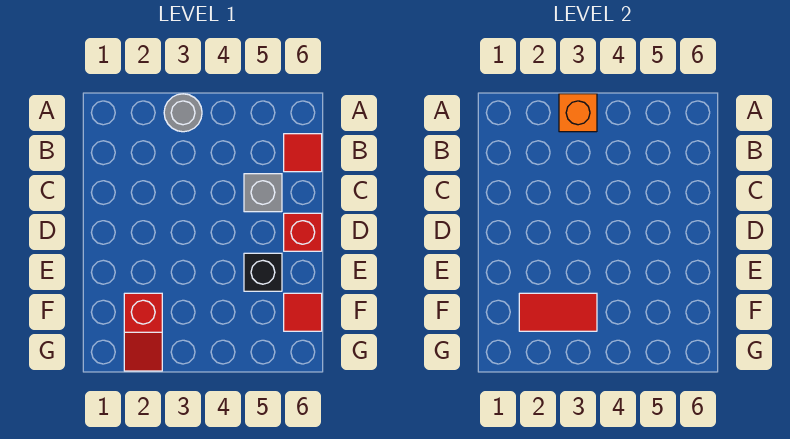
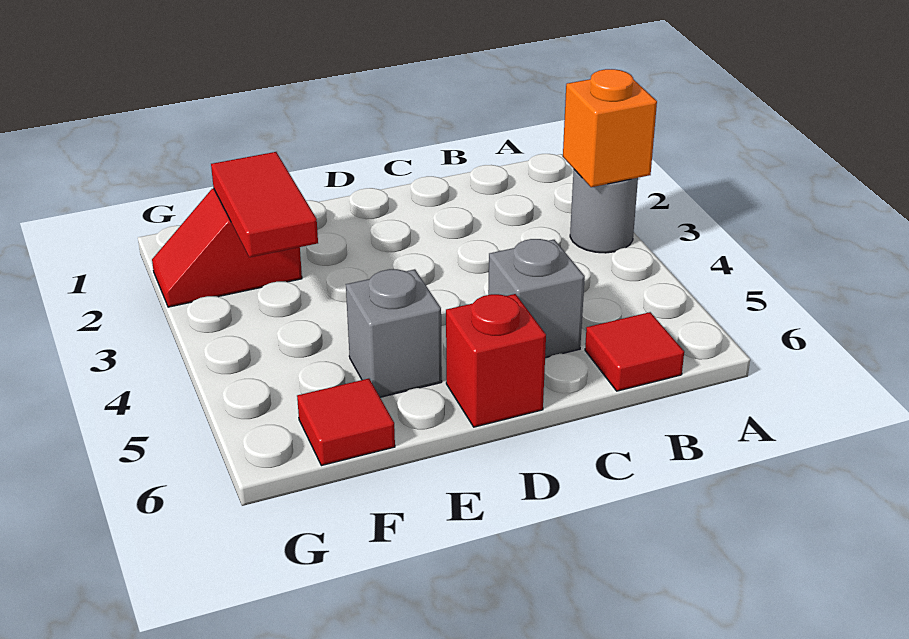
black brick E5 level 1 -> grey brick E5 level 1

